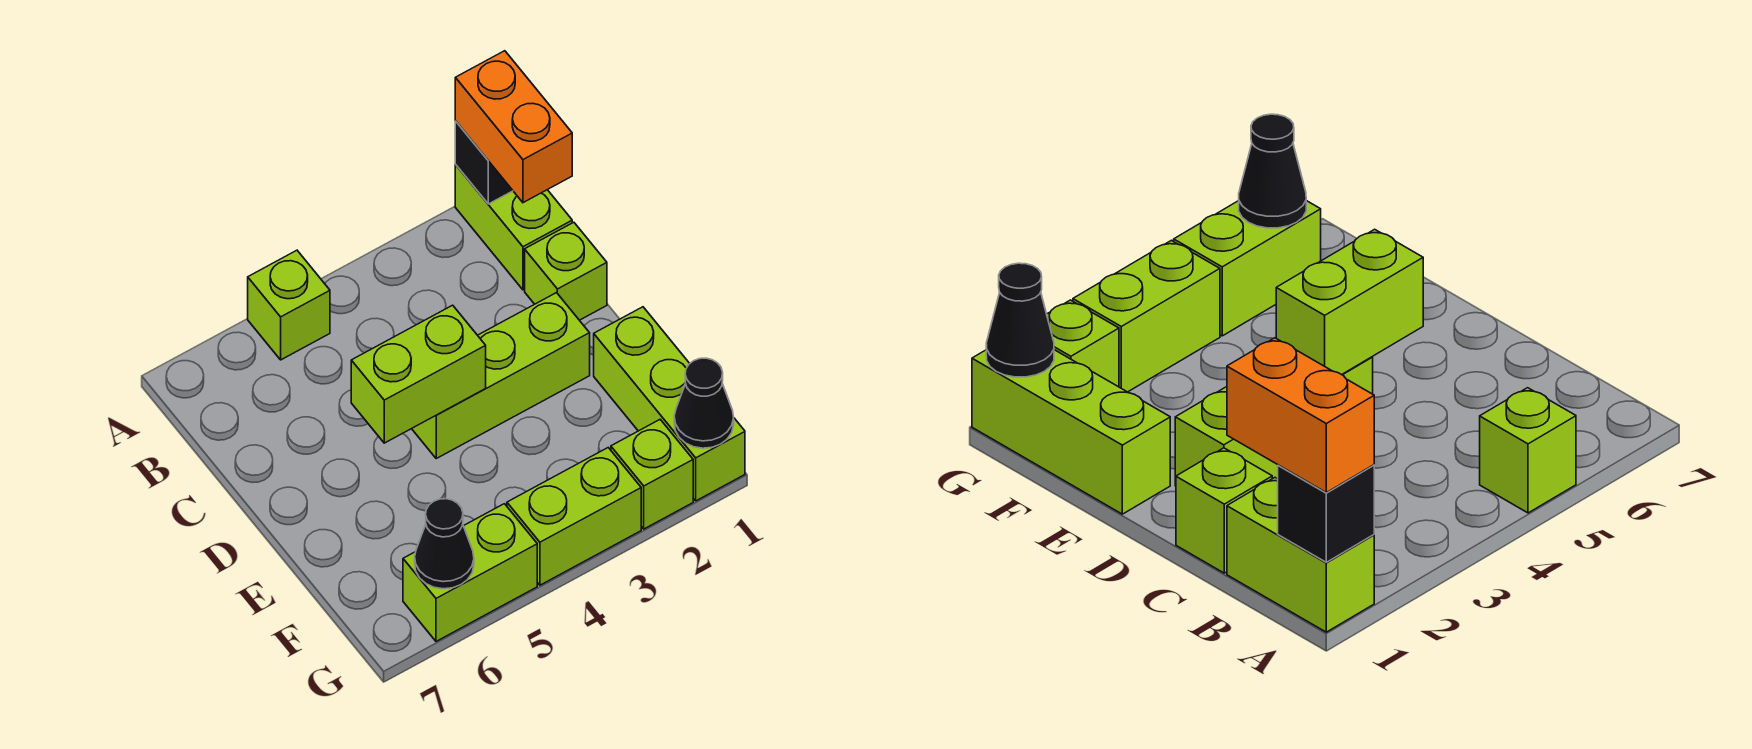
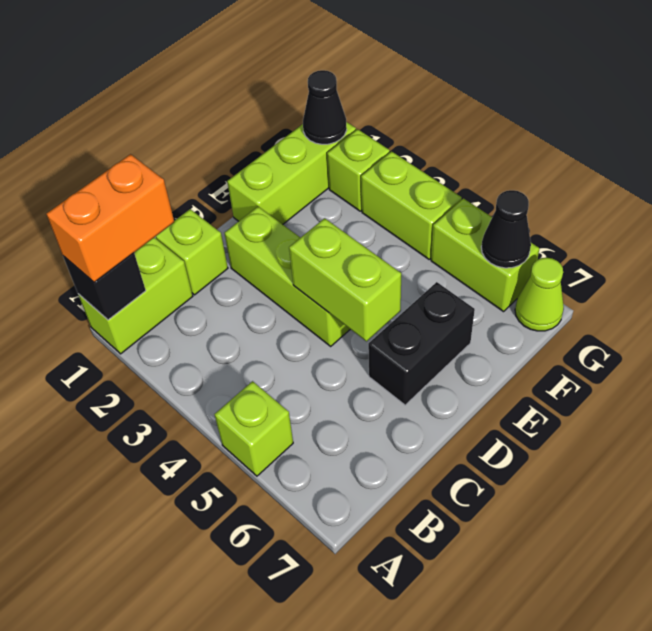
none -> black brick D6:E6 level 1
none -> lime cone G7 level 1

